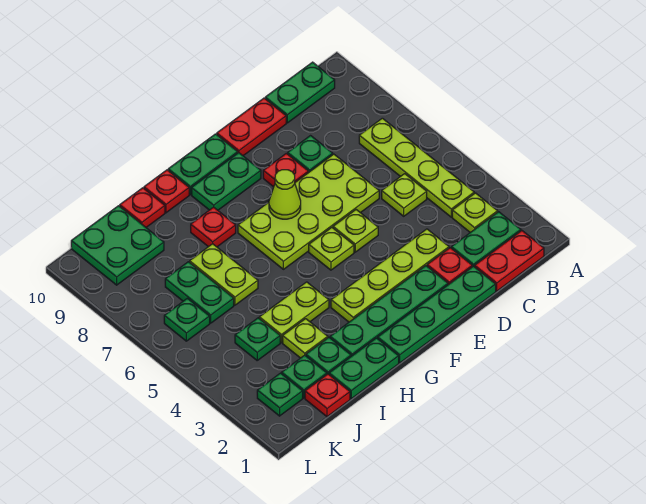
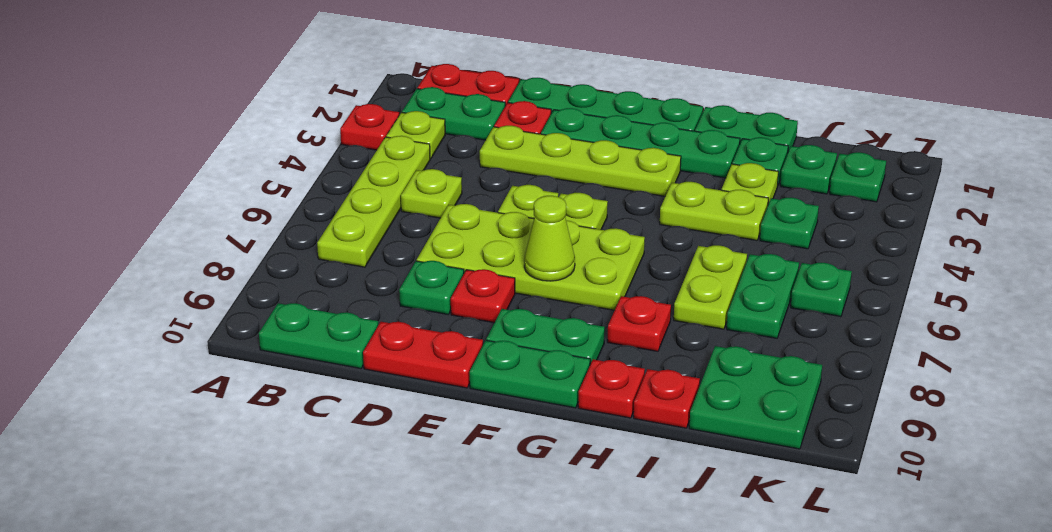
red plate J1 level 1 -> red plate A3 level 1

